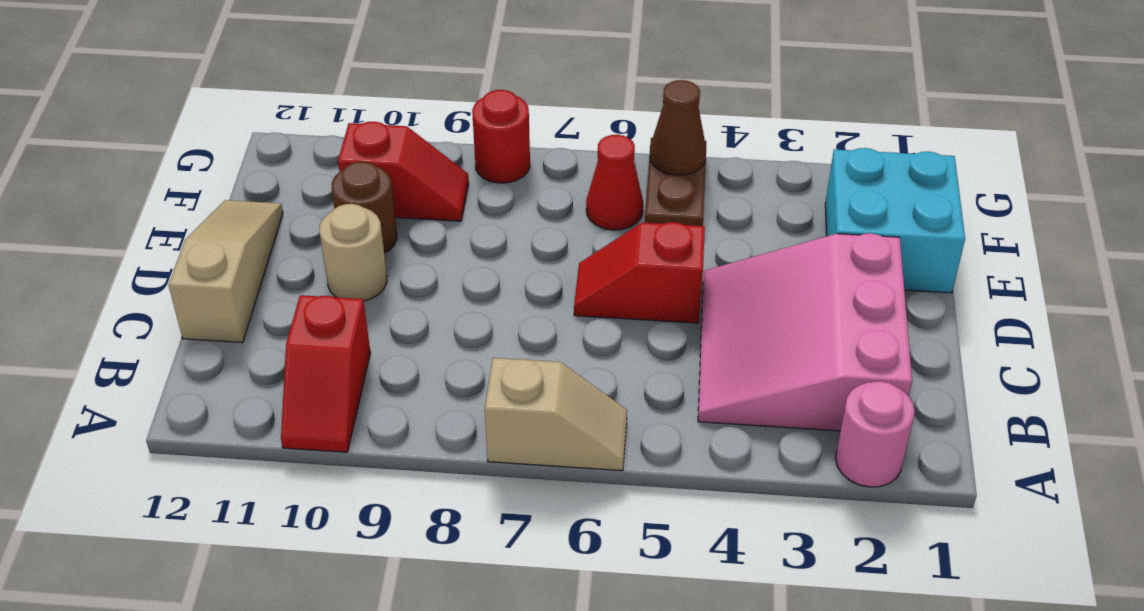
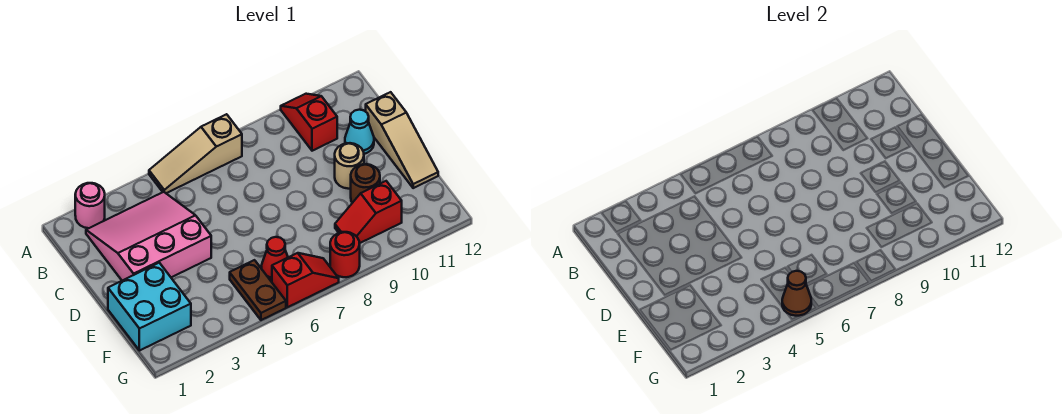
tan slope A6:A7 level 1 top 7 -> tan slope A5:A7 level 1 top 7
pink slope B2:D4 level 1 top 2 -> pink slope B2:D4 level 1 top D
none -> cyan cone C11 level 1
red slope D5:D6 level 1 top 5 -> red slope G6:G7 level 1 top 6

